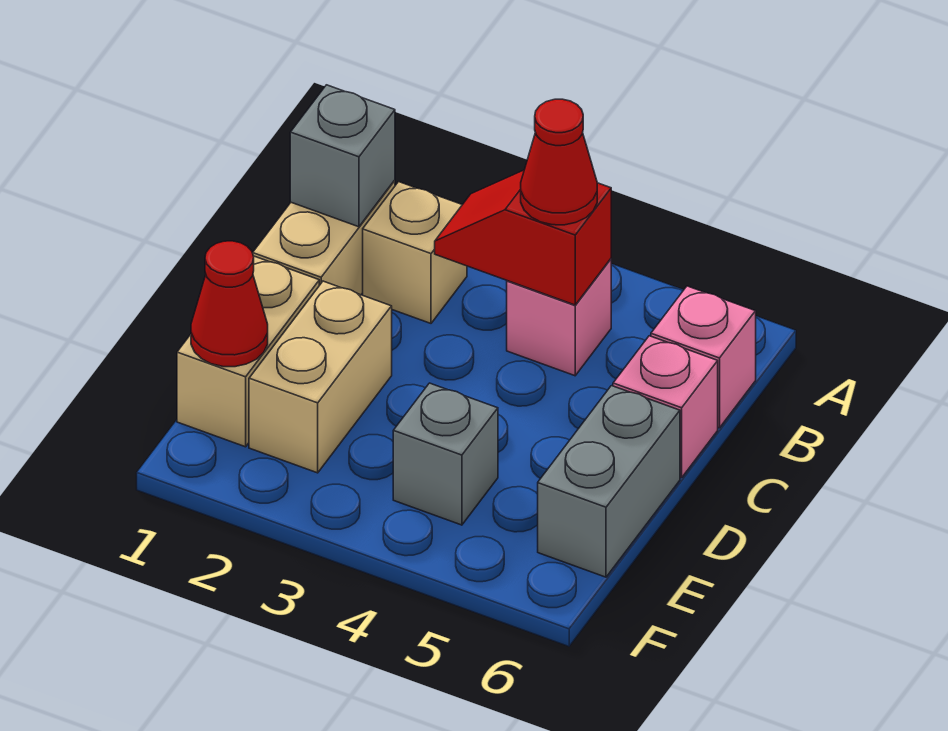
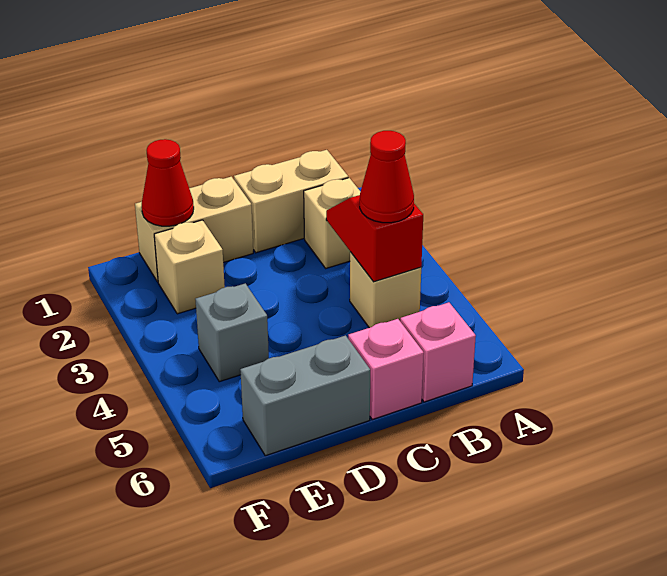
grey brick B1 level 2 -> none
pink brick B4 level 1 -> tan brick B4 level 1
tan brick D2:E2 level 1 -> tan brick E2 level 1

